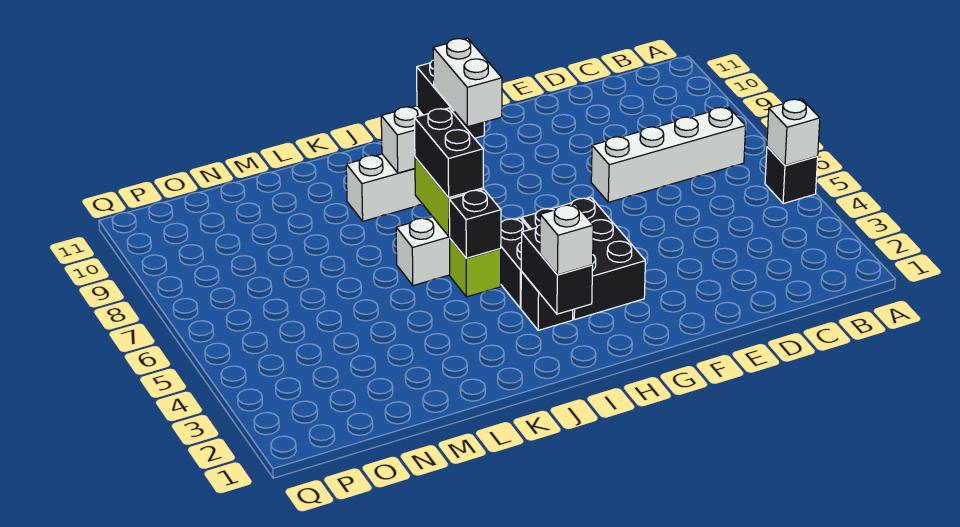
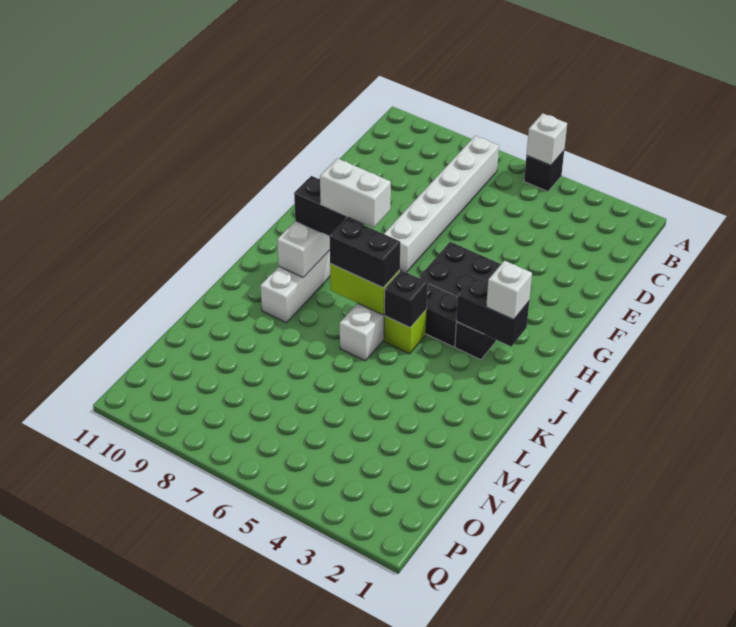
white brick B7:E7 level 1 -> white brick B7:G7 level 1

